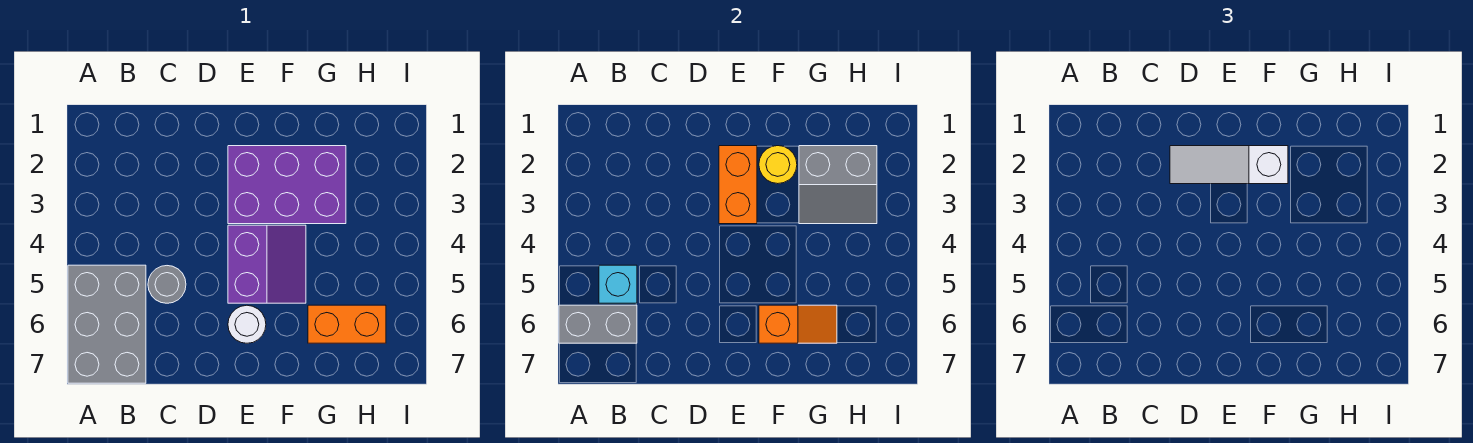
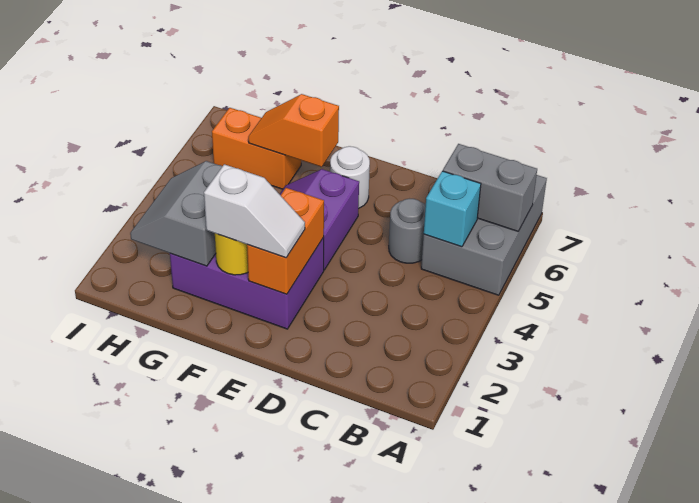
white slope D2:F2 level 3 top F -> white slope E2:F2 level 3 top F
grey slope G2:H3 level 2 top 2 -> grey slope G2:H3 level 2 top G

